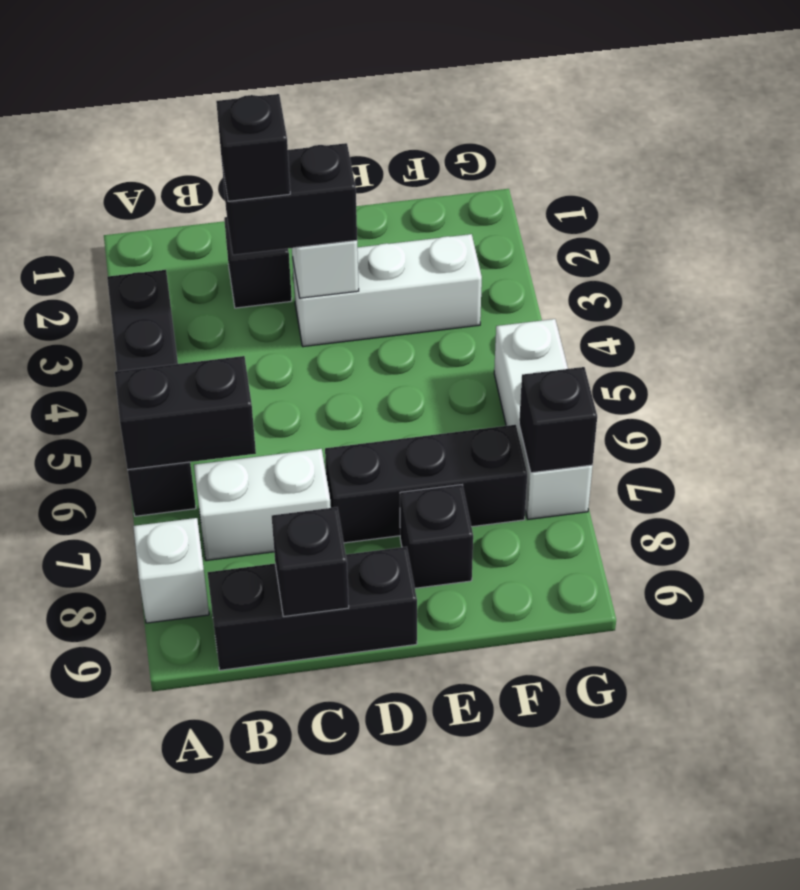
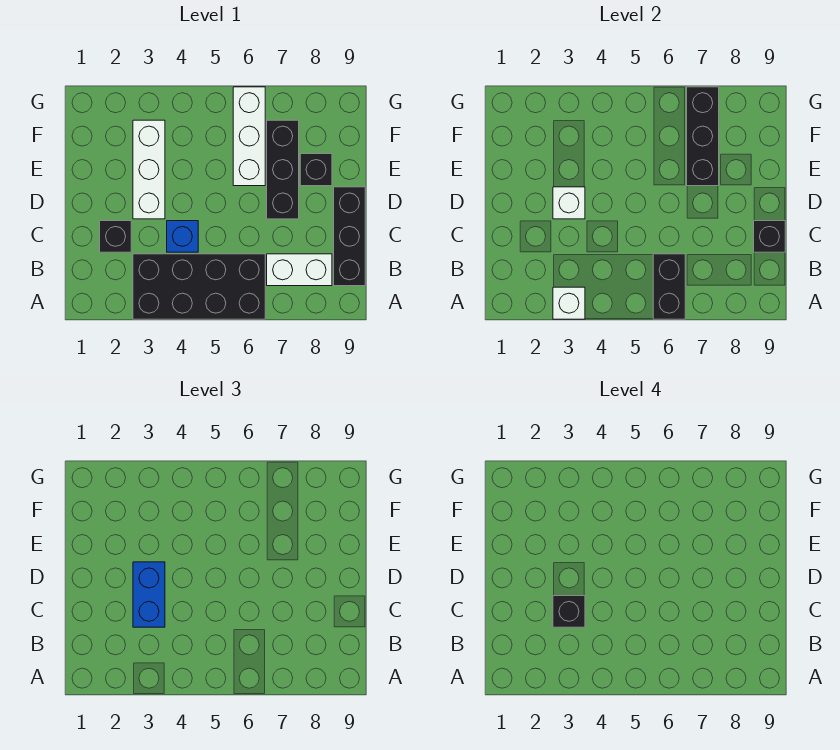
black brick A3:A6 level 1 -> black brick A3:B6 level 1
white brick A8 level 1 -> white brick A3 level 2
white brick B7:C7 level 1 -> white brick B7:B8 level 1
black brick C3:D3 level 3 -> blue brick C3:D3 level 3
none -> blue brick C4 level 1
white brick G5:G7 level 1 -> white brick E6:G6 level 1
black brick G7 level 2 -> black brick E7:G7 level 2

